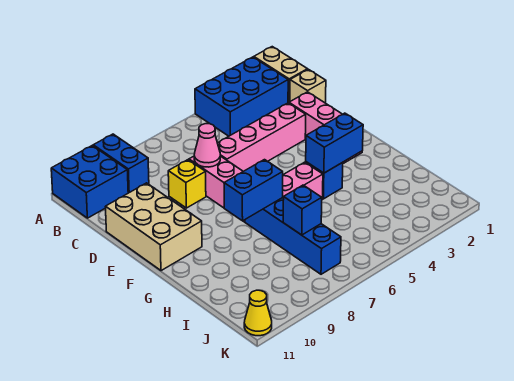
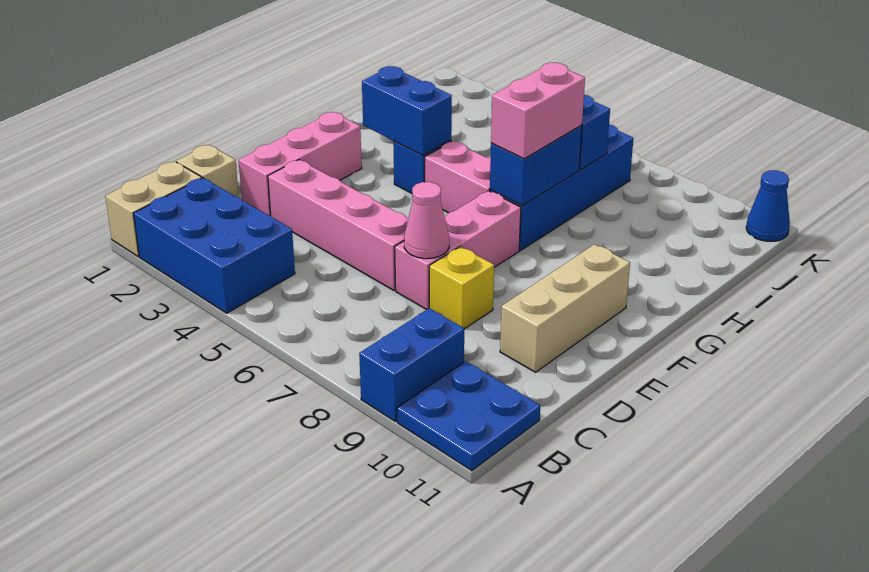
blue brick A10:B11 level 1 -> blue plate A10:B11 level 1
tan brick D10:F11 level 1 -> tan brick D10:F10 level 1
blue brick G7:G8 level 2 -> blue brick G7:H7 level 2
none -> pink brick G7:H7 level 3
yellow cone K11 level 1 -> blue cone K11 level 1

